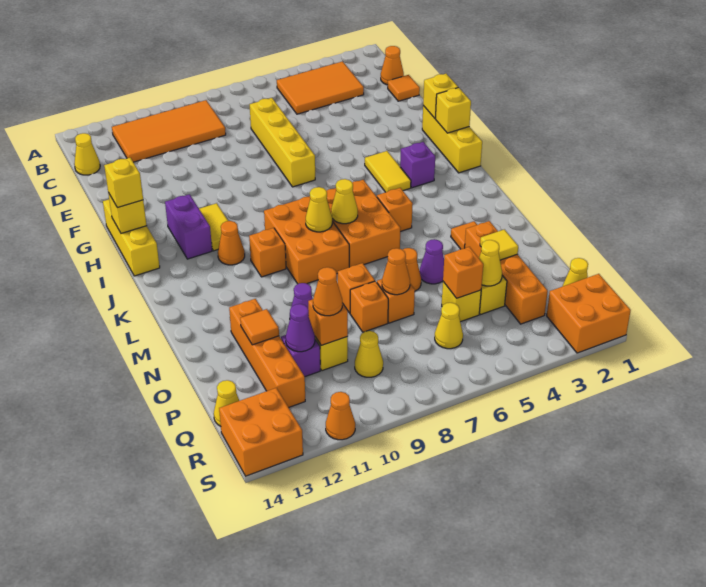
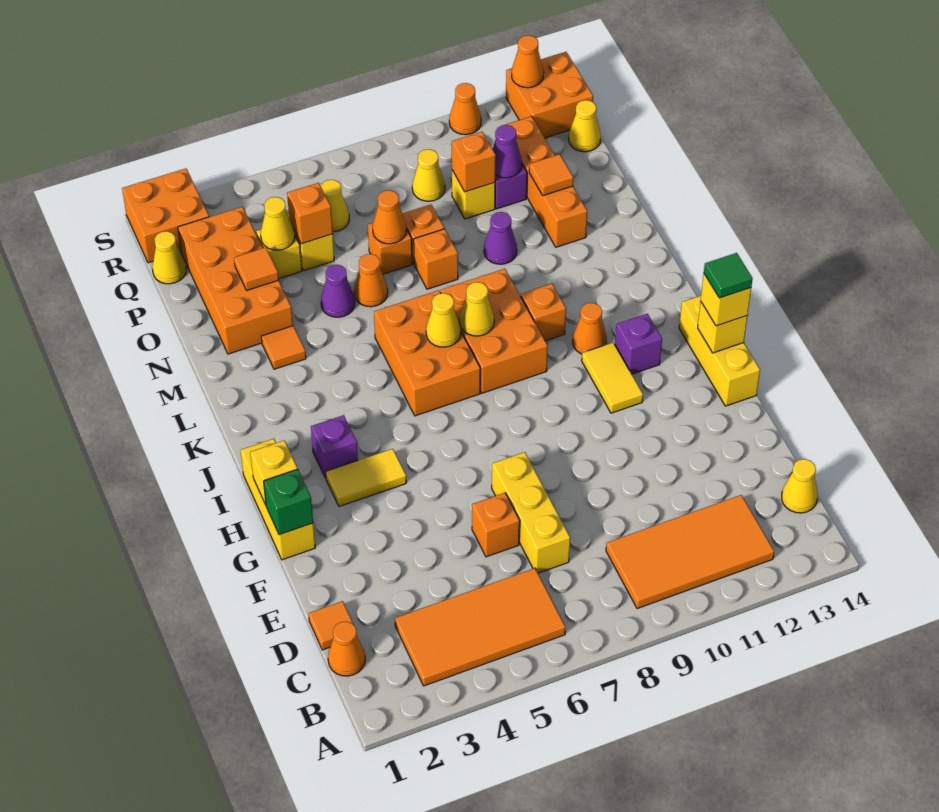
orange tile B3:C5 level 1 -> orange tile B3:C6 level 1
yellow brick D7:G7 level 1 -> yellow brick D7:F7 level 1
yellow brick G1 level 2 -> green brick G1 level 2
yellow tile H4:I4 level 1 -> yellow tile H3:H4 level 1
purple brick H12:I12 level 1 -> purple brick I12 level 1
none -> green tile H14 level 4
orange brick K5 level 1 -> orange brick E6 level 1
orange brick N3:Q3 level 1 -> orange brick N2:Q3 level 1
yellow tile O3 level 2 -> orange tile O3 level 2
orange cone P10 level 3 -> orange cone S13 level 2

